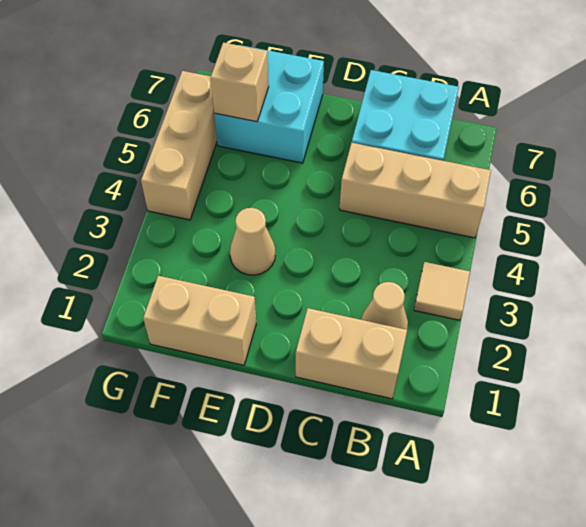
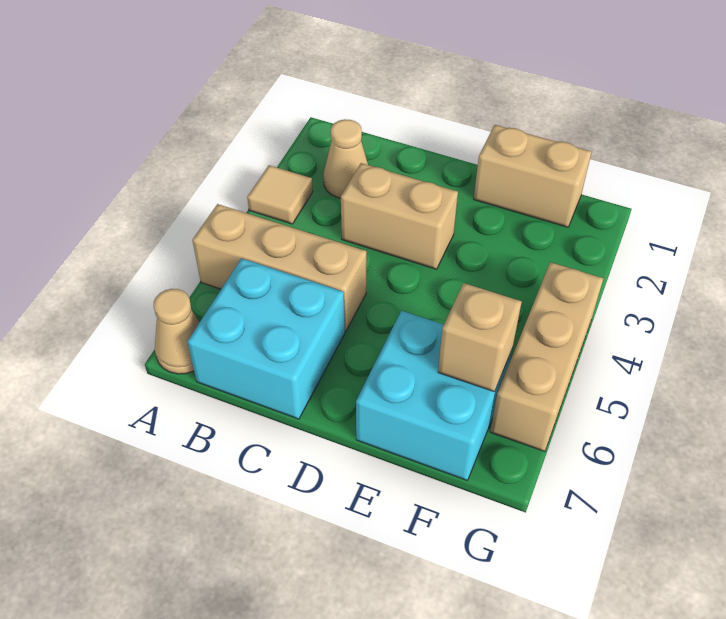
tan brick B1:C1 level 1 -> tan brick C3:D3 level 1
tan cone E3 level 1 -> tan cone A7 level 1

